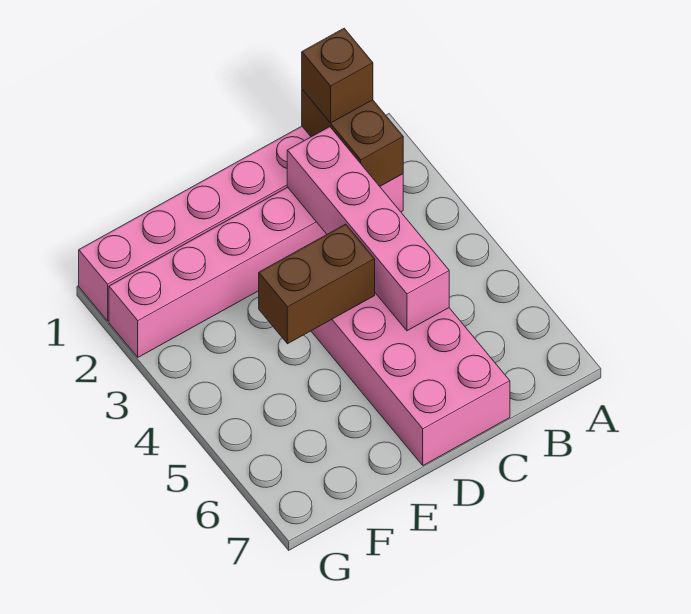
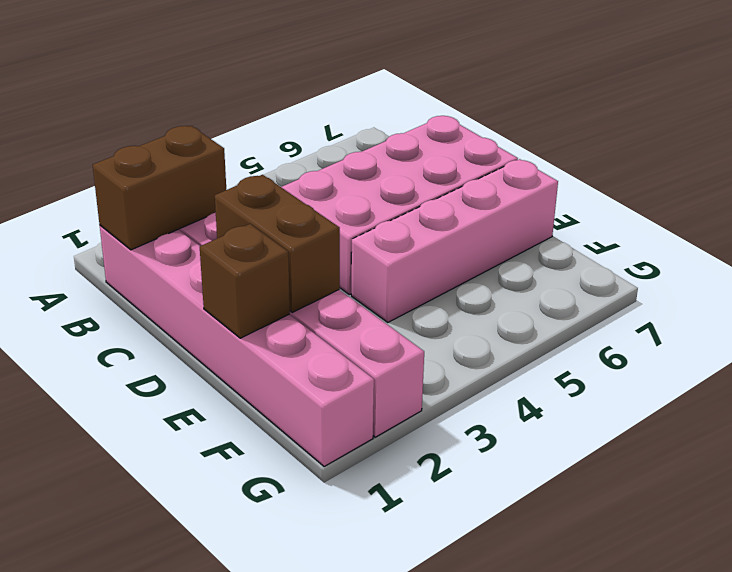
brown brick B1 level 3 -> brown brick E1 level 2
pink brick C2:C5 level 2 -> pink brick E4:E7 level 1
brown brick D4:E4 level 2 -> brown brick D2:E2 level 2

